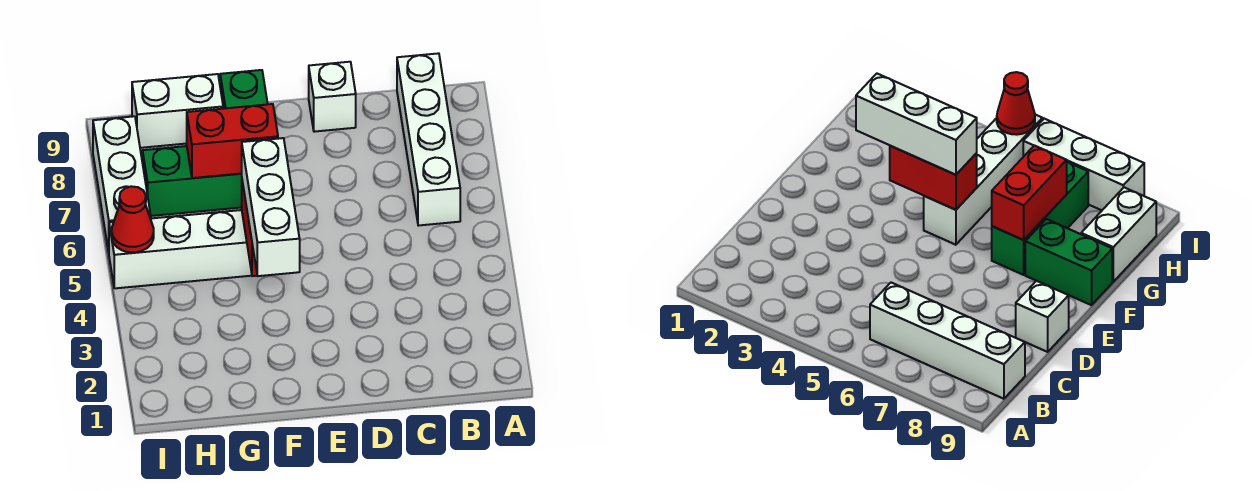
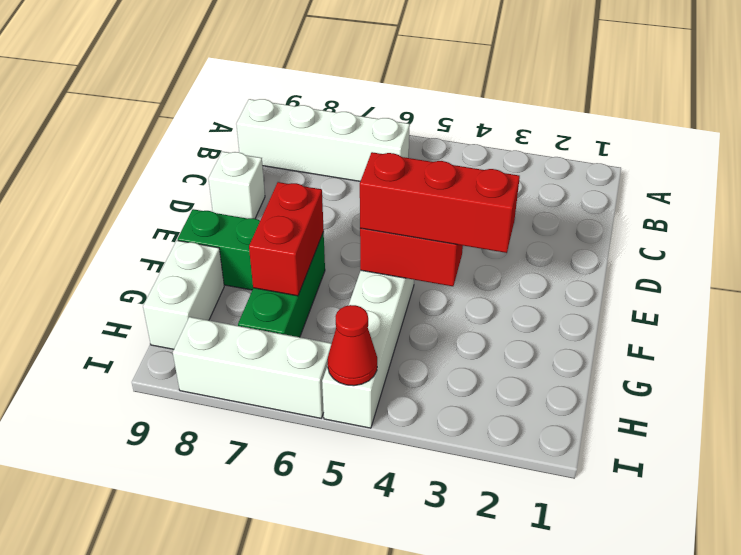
white brick F3:F5 level 3 -> red brick F3:F5 level 3

